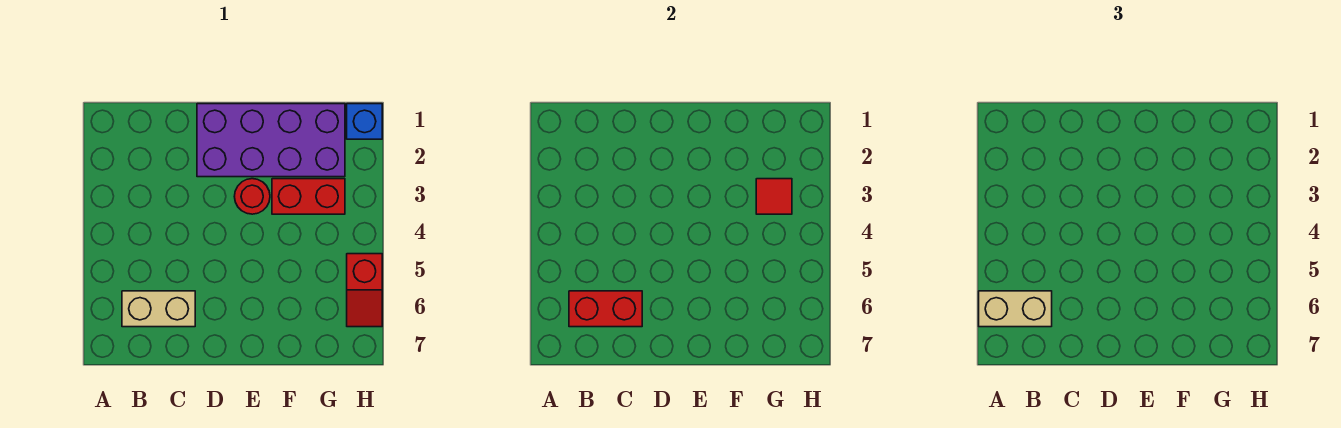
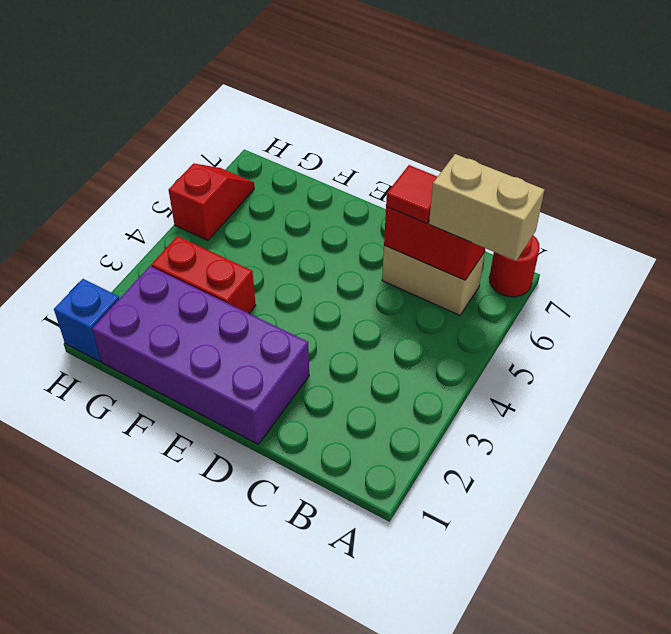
red round brick E3 level 1 -> red round brick A7 level 1
red tile G3 level 2 -> red tile C6 level 3

